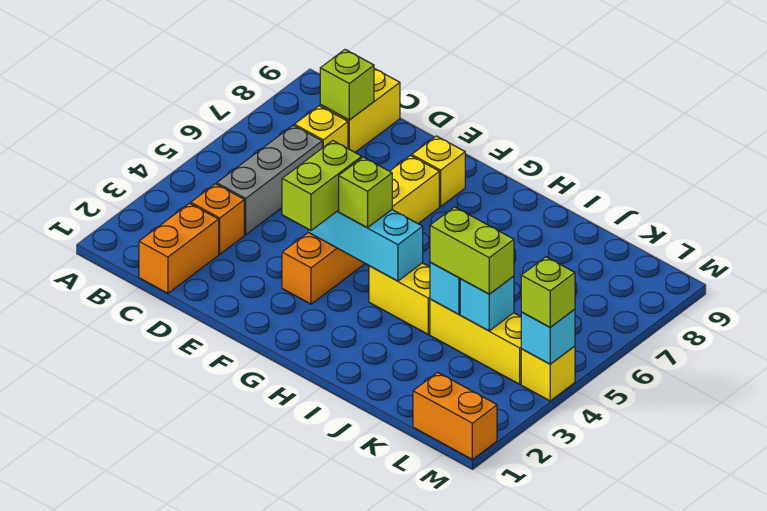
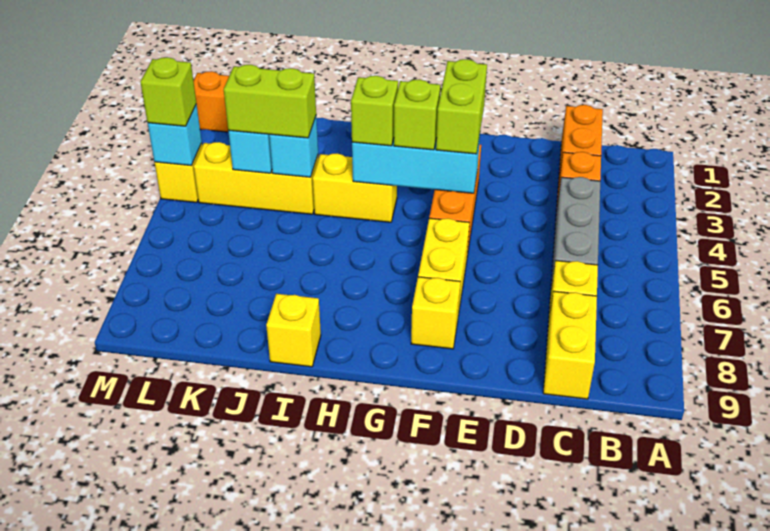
lime brick C8 level 2 -> lime brick H4 level 3
none -> yellow brick I9 level 1

